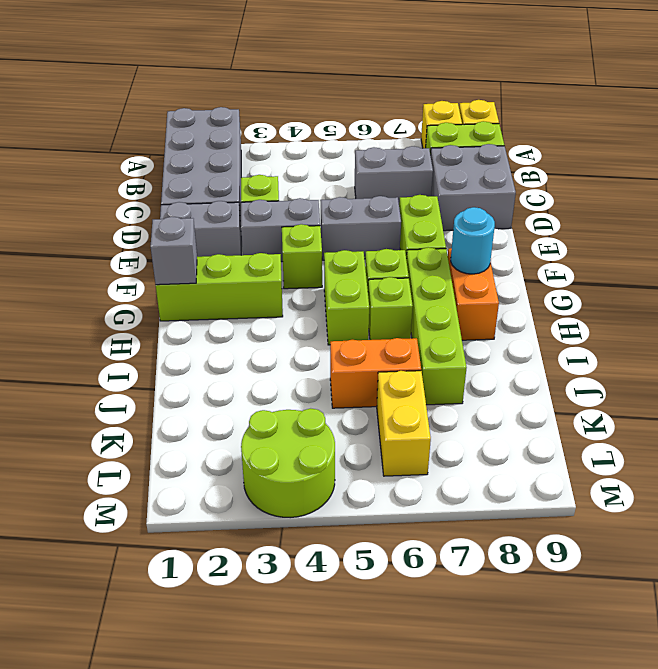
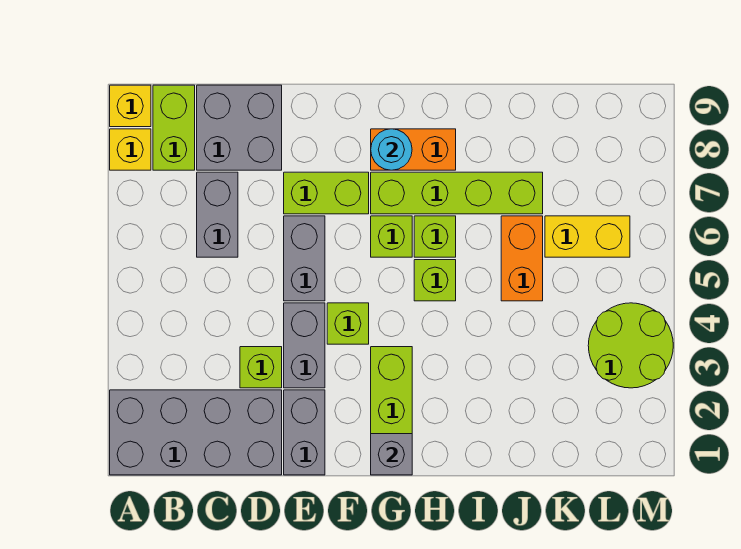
lime brick G5:H5 level 1 -> lime brick H5 level 1

